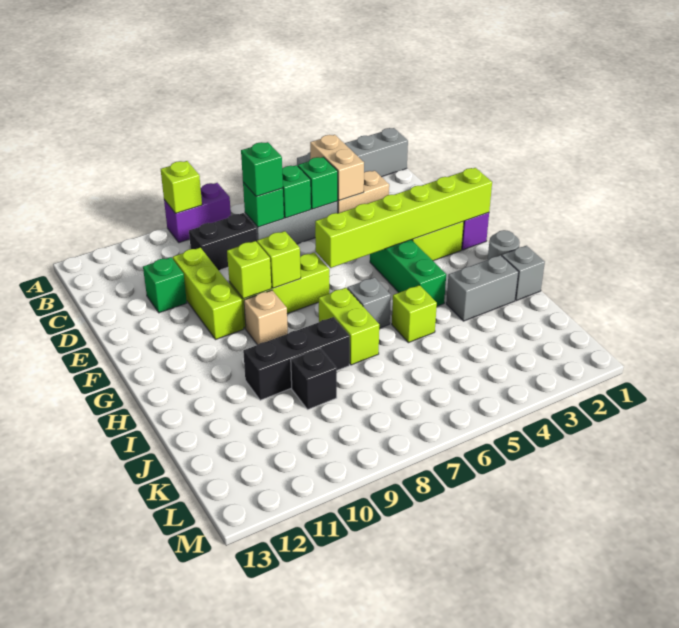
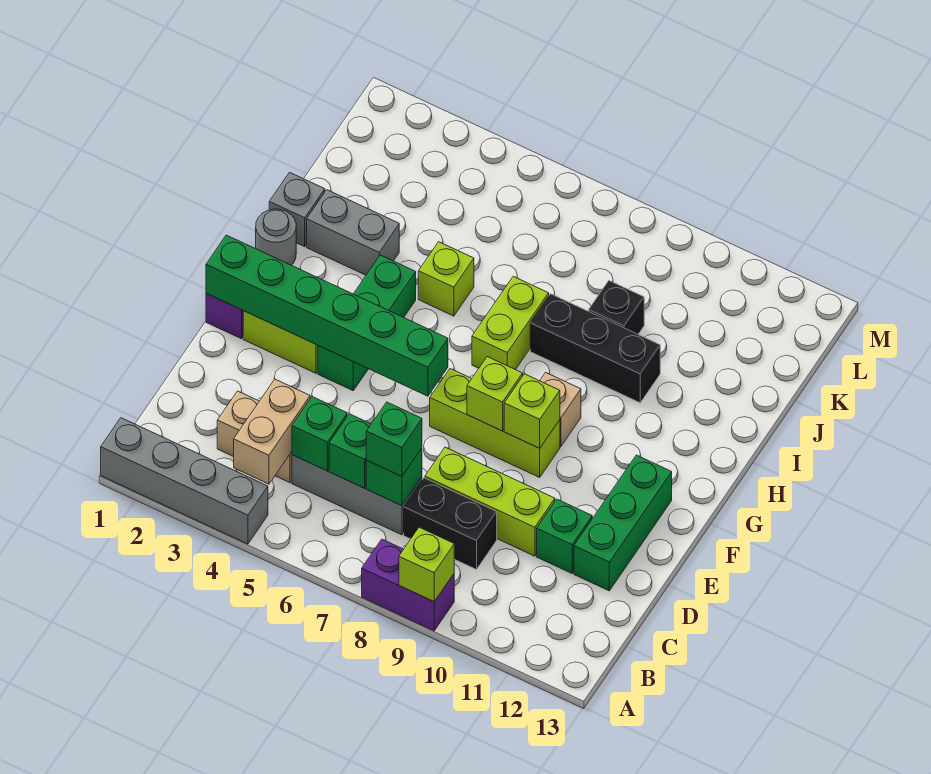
lime brick D10:F10 level 1 -> lime brick D8:D10 level 1
none -> green brick D12:F12 level 1
lime brick F1:F6 level 2 -> green brick F1:F6 level 2
grey brick H6 level 1 -> none

